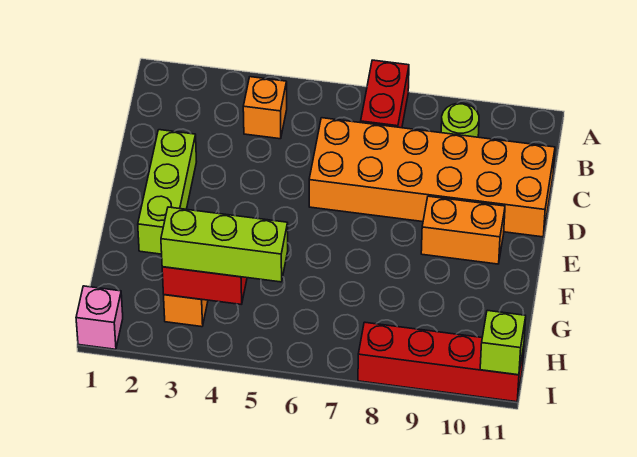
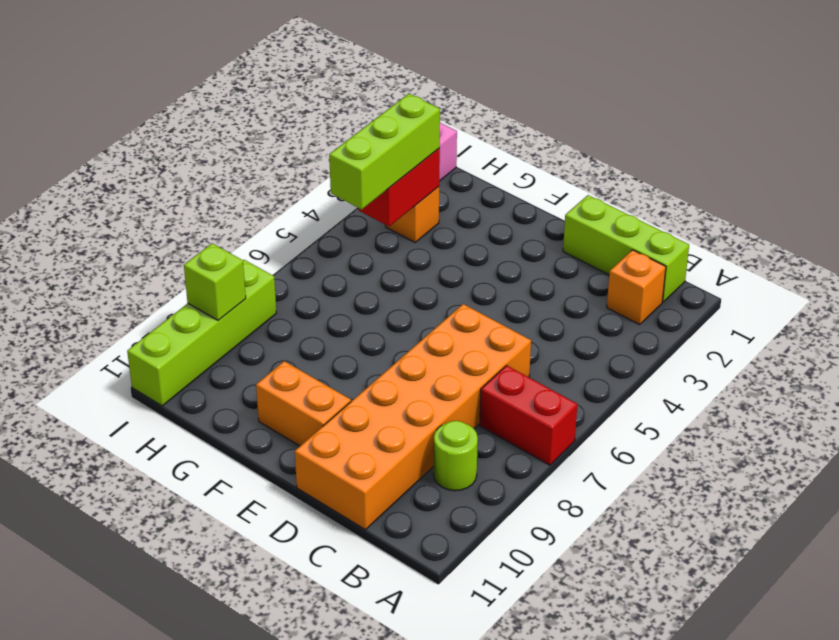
orange brick B4 level 1 -> orange brick B2 level 1
lime brick D2:F2 level 1 -> lime brick B1:D1 level 1
orange brick E9:E10 level 1 -> orange brick E10:F10 level 1
red brick I8:I11 level 1 -> lime brick I8:I11 level 1
lime brick I11 level 2 -> lime brick I9 level 2

